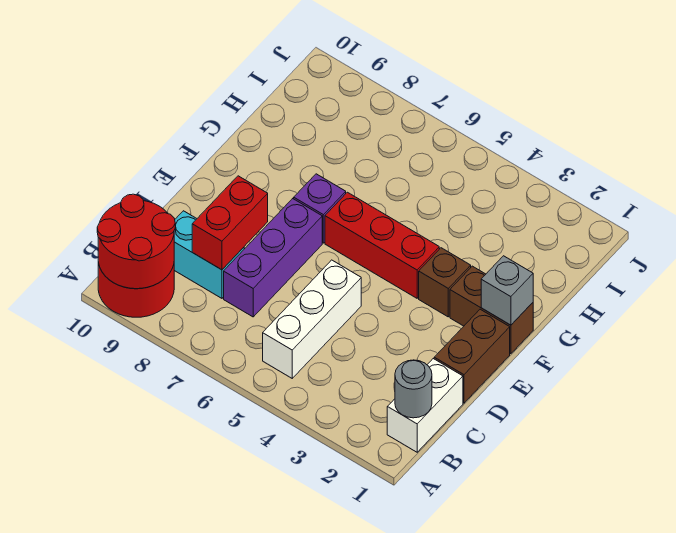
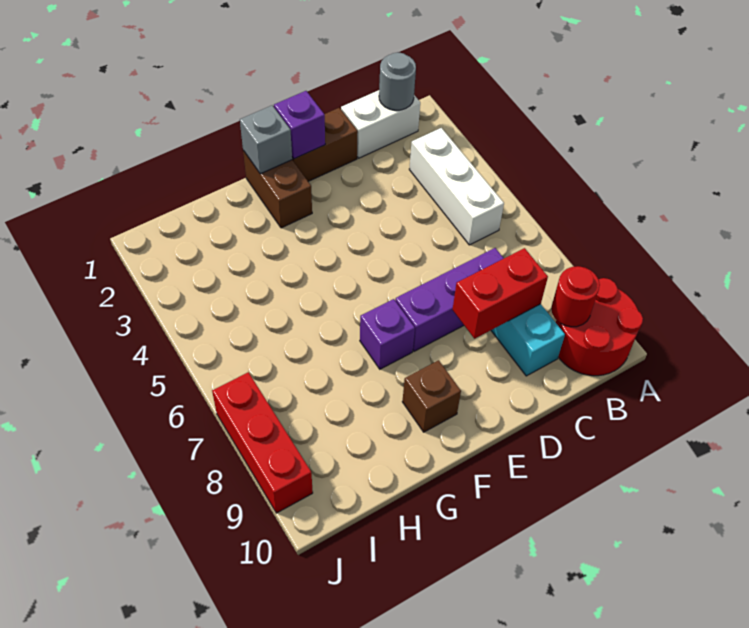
red round brick A9:B10 level 2 -> red round brick B9 level 2
white brick B5:D5 level 1 -> white brick B3:B5 level 1
none -> purple brick E1 level 2
brown brick F3 level 1 -> brown brick F9 level 1
red brick F4:F6 level 1 -> red brick J7:J9 level 1

